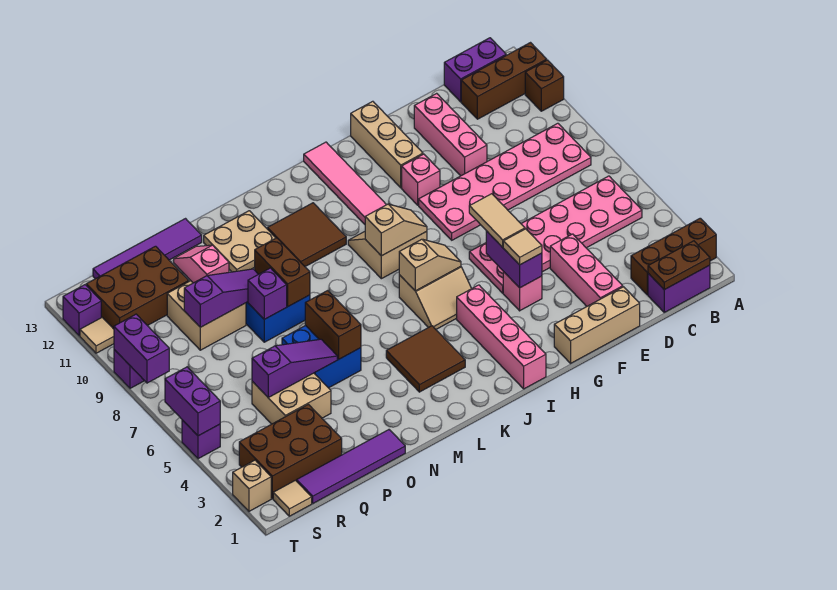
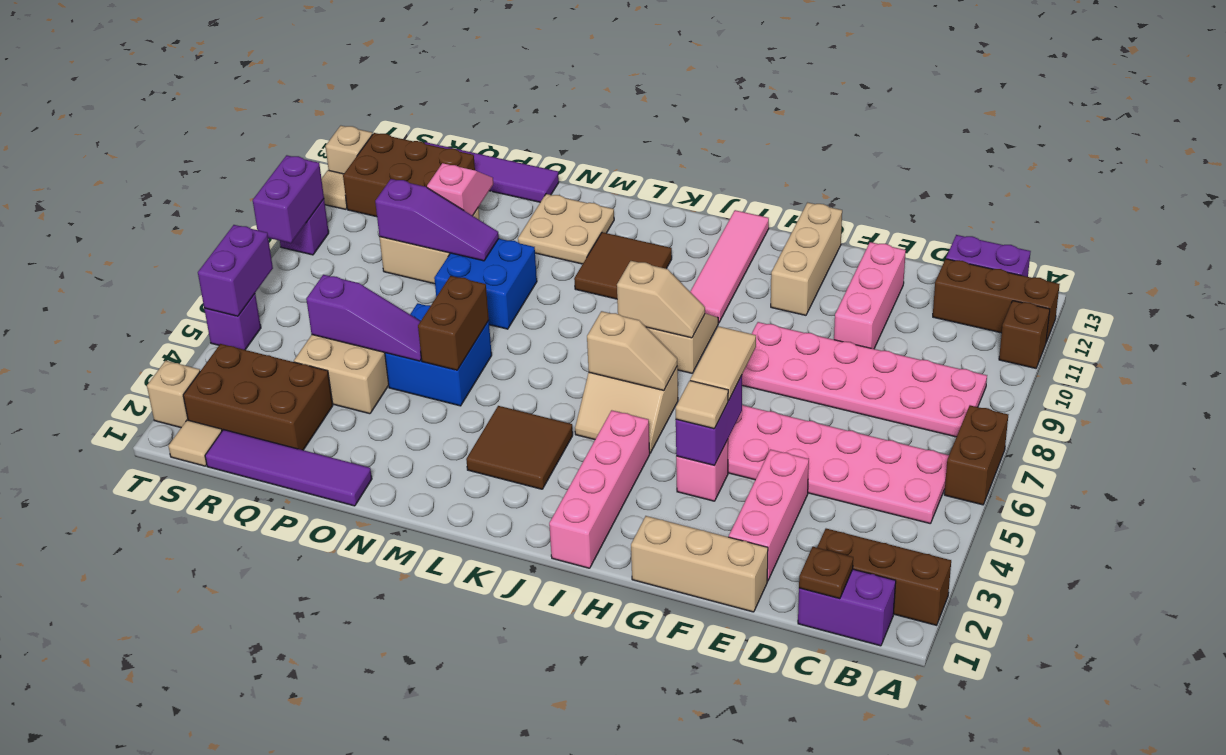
brown plate B1:C1 level 2 -> brown plate C1 level 2
pink brick G10 level 1 -> none
brown brick N8:N9 level 2 -> brown brick A6:A7 level 1
purple brick O8 level 2 -> none
purple brick T12 level 1 -> tan brick T12 level 1

